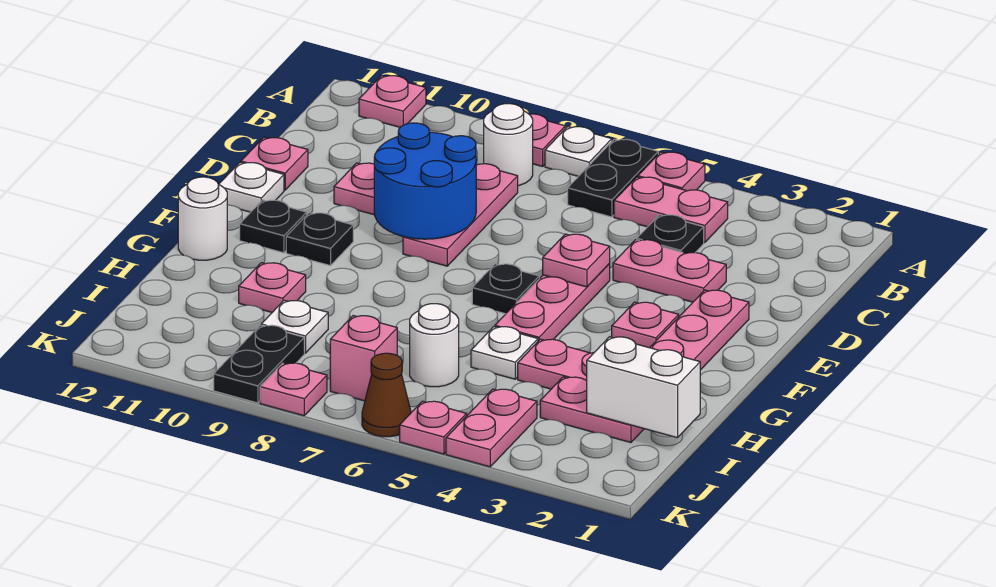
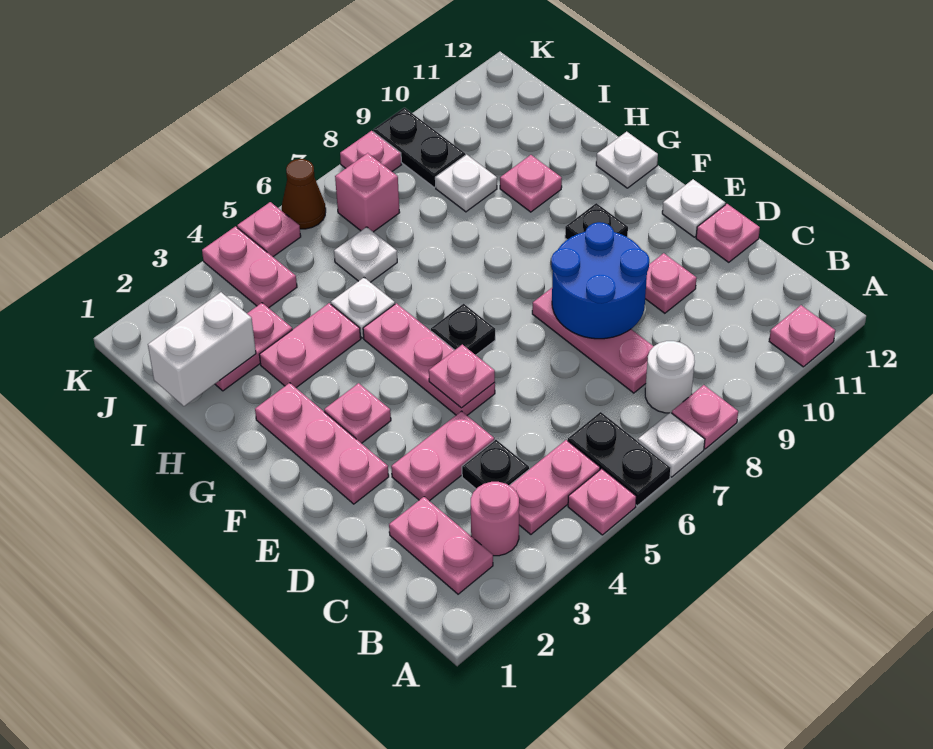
none -> pink plate B2:C2 level 1
none -> pink round brick B3 level 1
black plate F11 level 1 -> none
white round brick G12 level 1 -> white plate G12 level 1
white round brick I6 level 1 -> white plate I6 level 1

